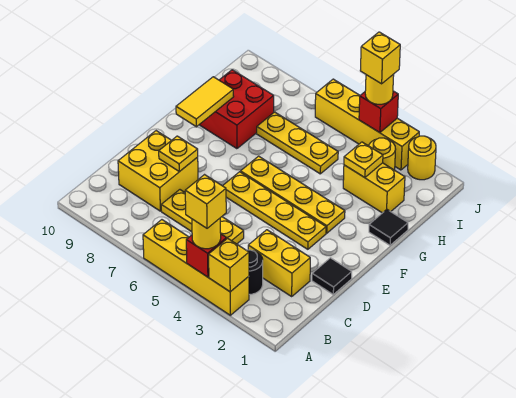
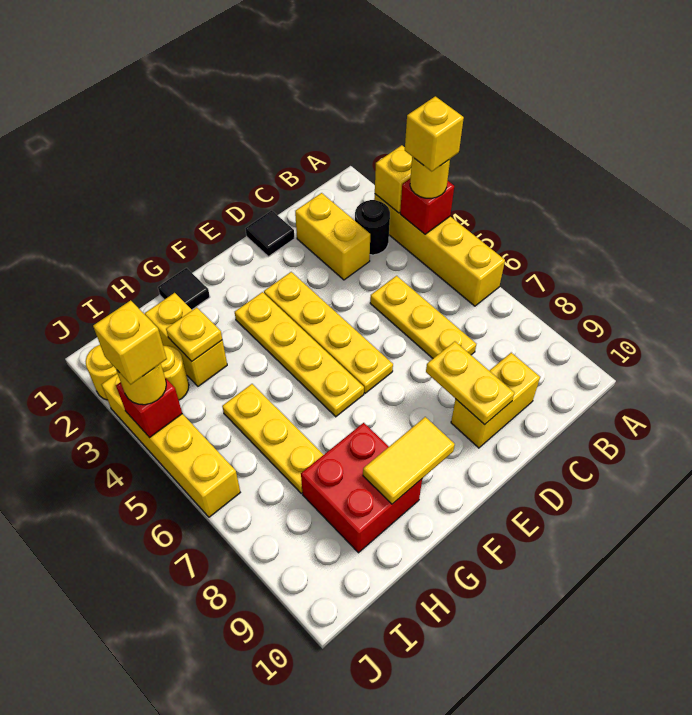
yellow brick C8:D9 level 1 -> yellow brick C9:D9 level 1
yellow plate D8 level 2 -> yellow plate D8:D9 level 2

